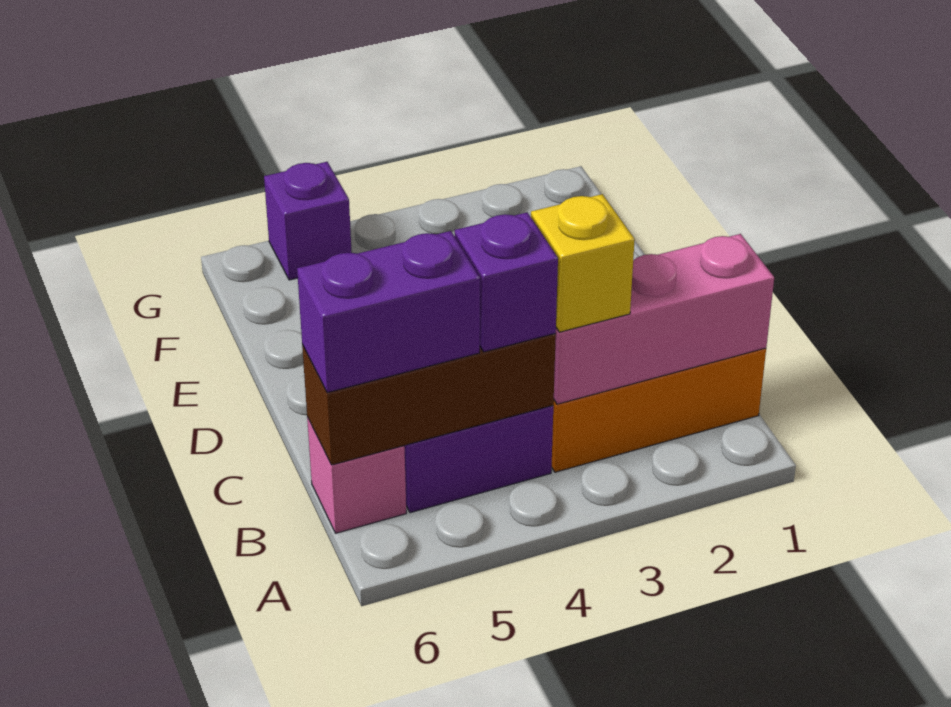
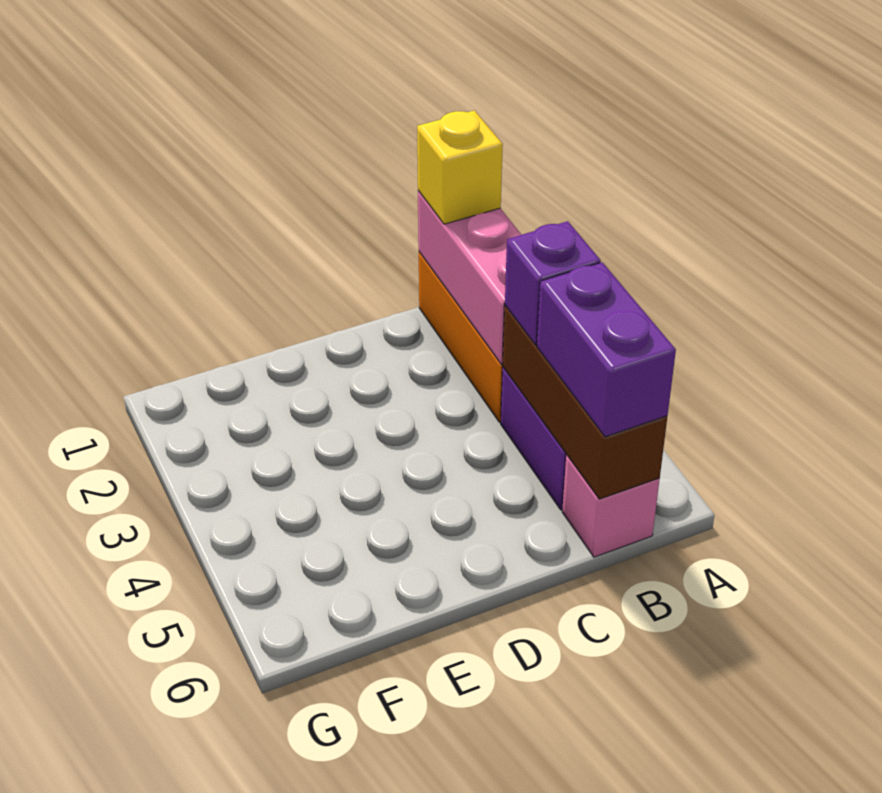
yellow brick B3 level 3 -> yellow brick B1 level 3
purple brick G5 level 1 -> none

